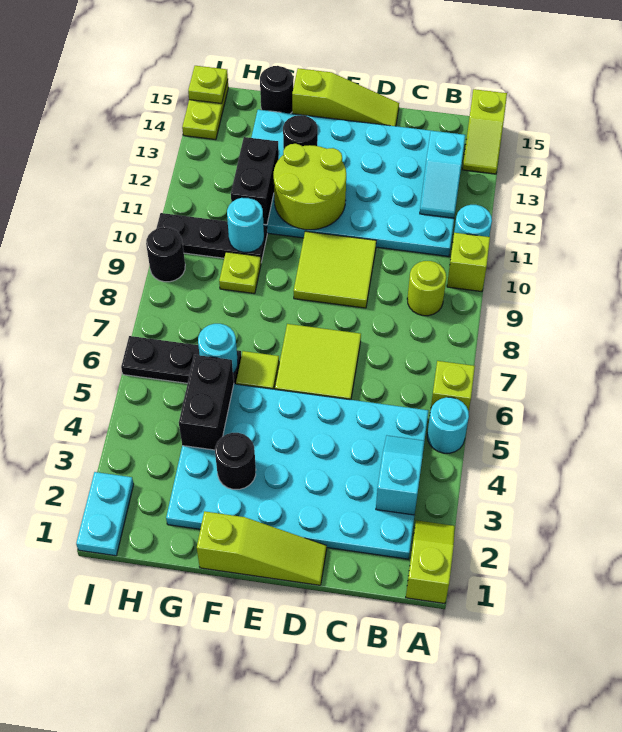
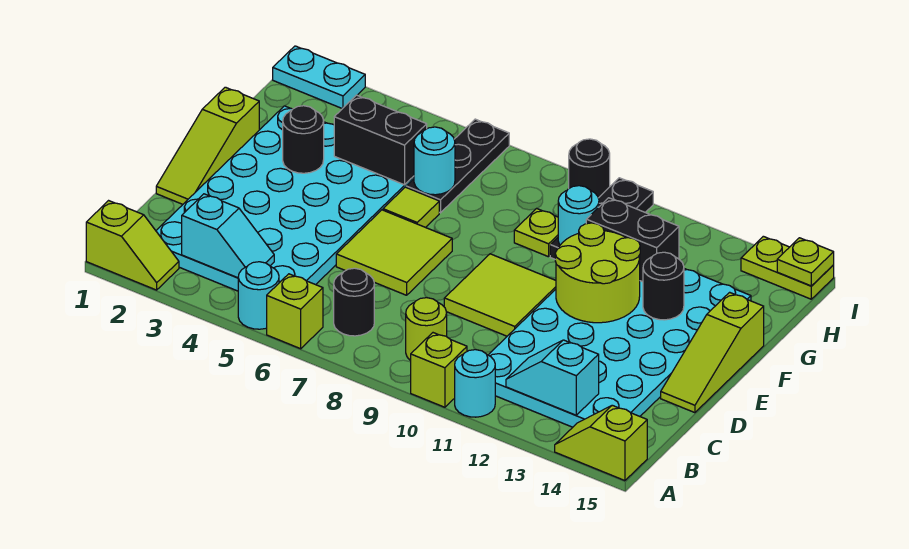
black round brick G15 level 1 -> black round brick B7 level 1

